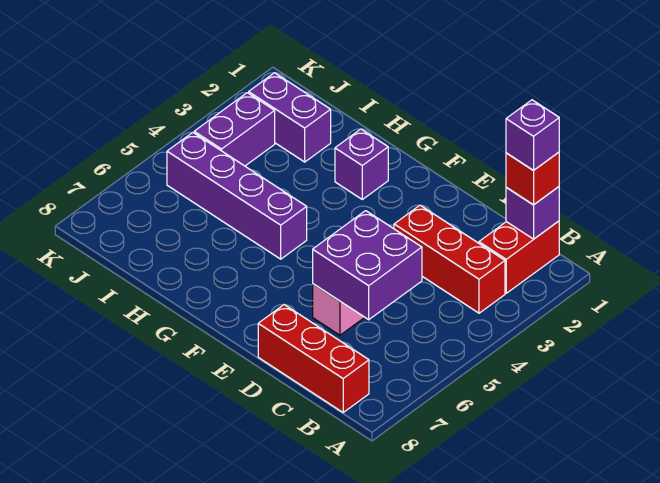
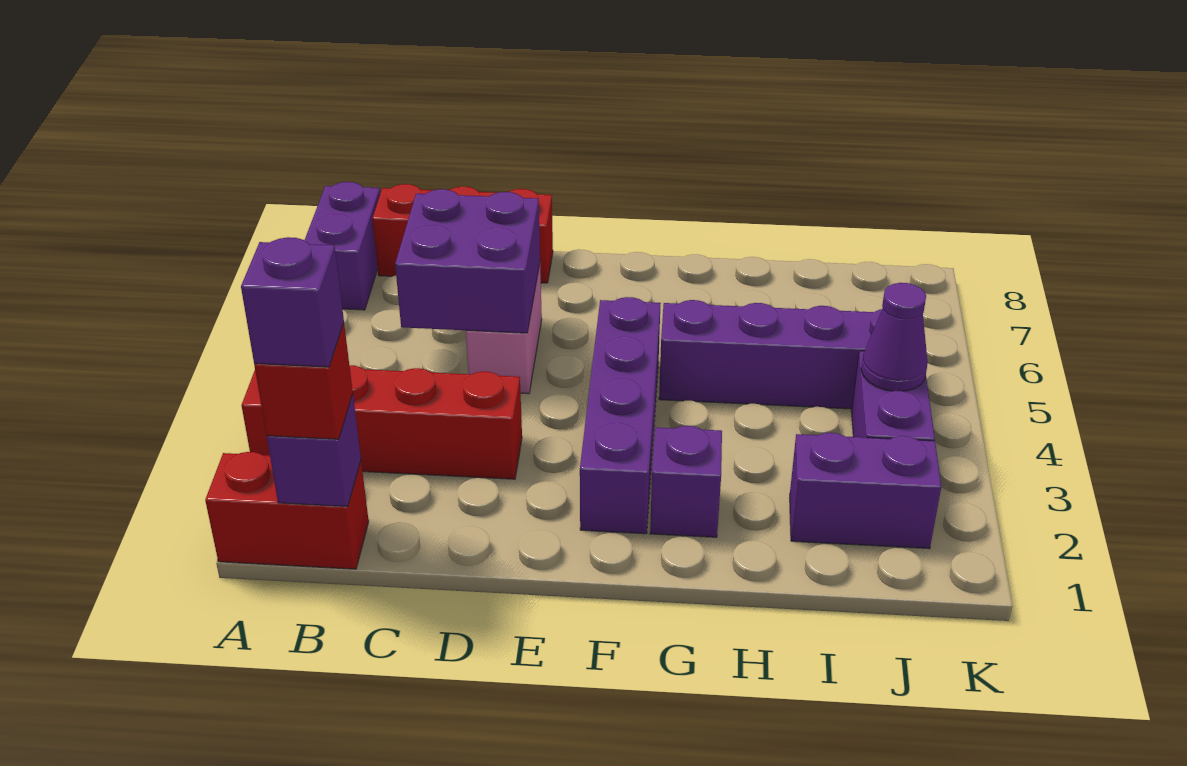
none -> purple brick A7:A8 level 1
red brick B1:B2 level 1 -> red brick A1:B1 level 1
red brick B3:D3 level 1 -> red brick A3:D3 level 1
none -> purple brick F2:F5 level 1
none -> purple cone J4 level 2

